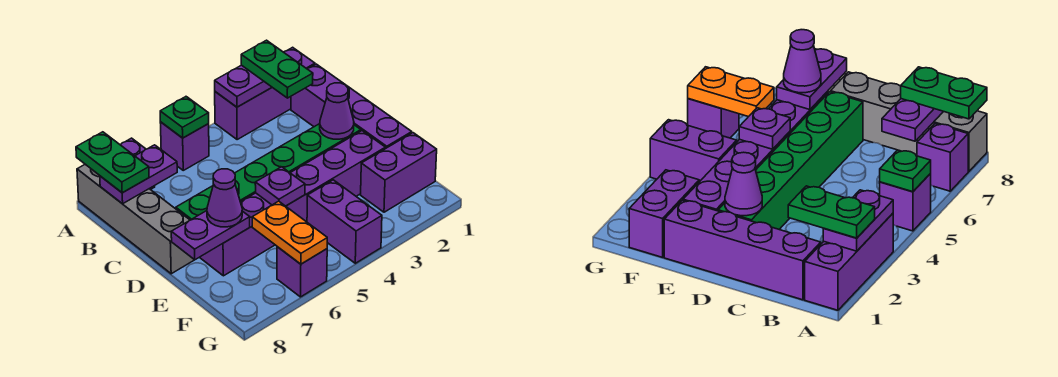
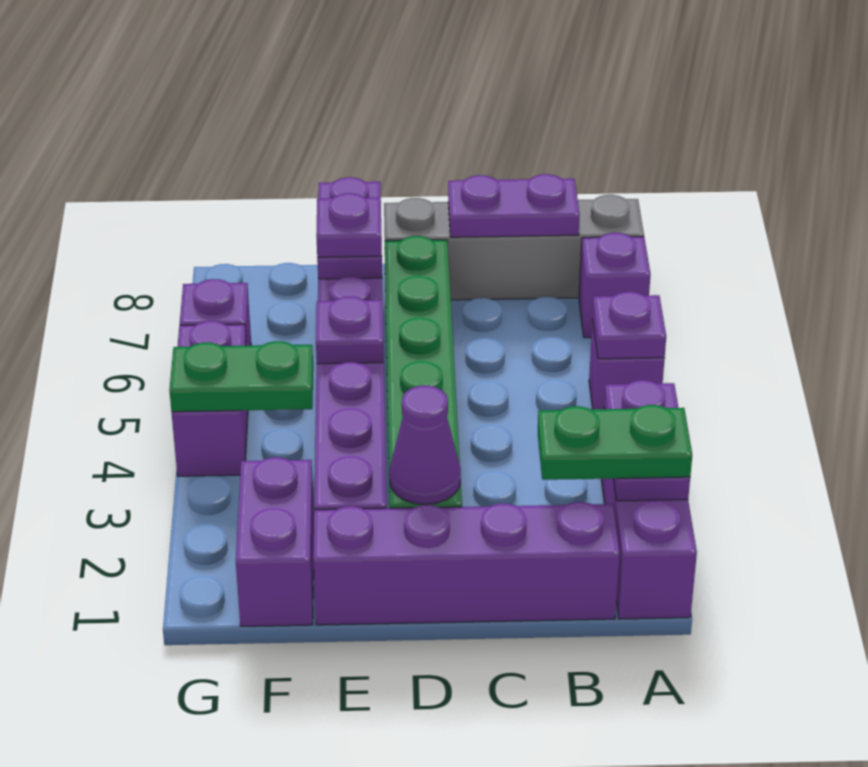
green plate A5 level 2 -> purple plate A5 level 2
green plate A8:B8 level 3 -> green plate F4:G4 level 2
purple plate B7:B8 level 2 -> purple plate B8:C8 level 2
purple cone E7 level 3 -> purple plate E7 level 3
purple brick F4:G4 level 1 -> purple brick G4:G5 level 1
orange plate F6:G6 level 2 -> none

